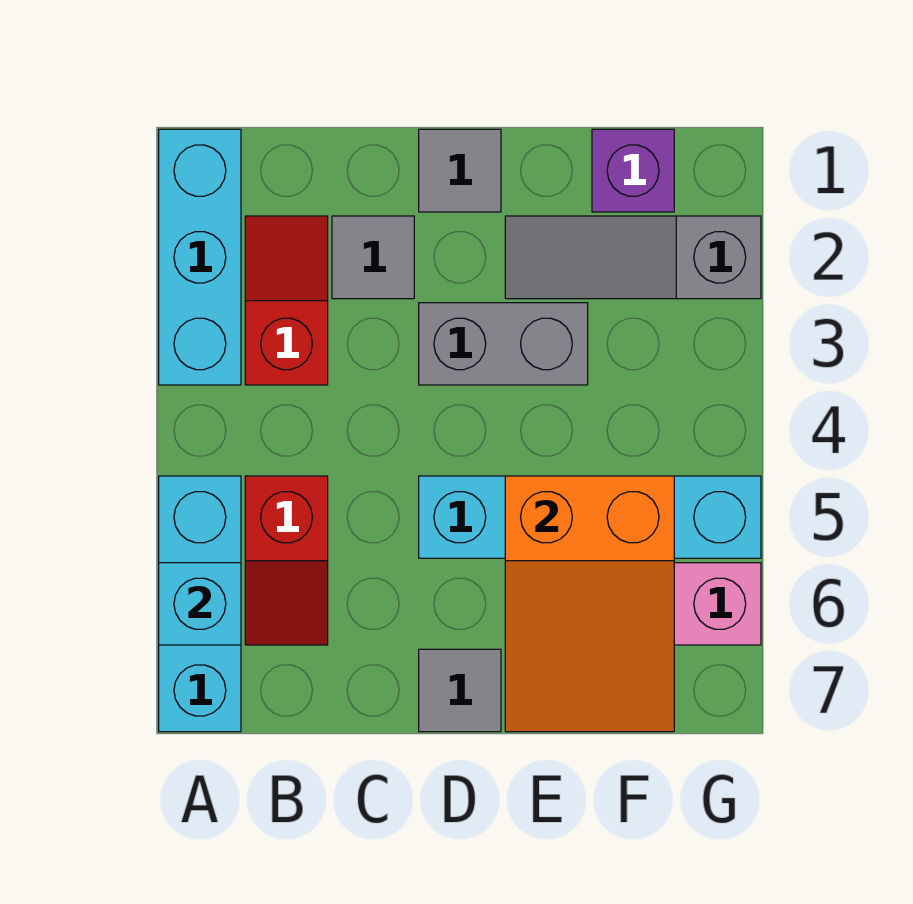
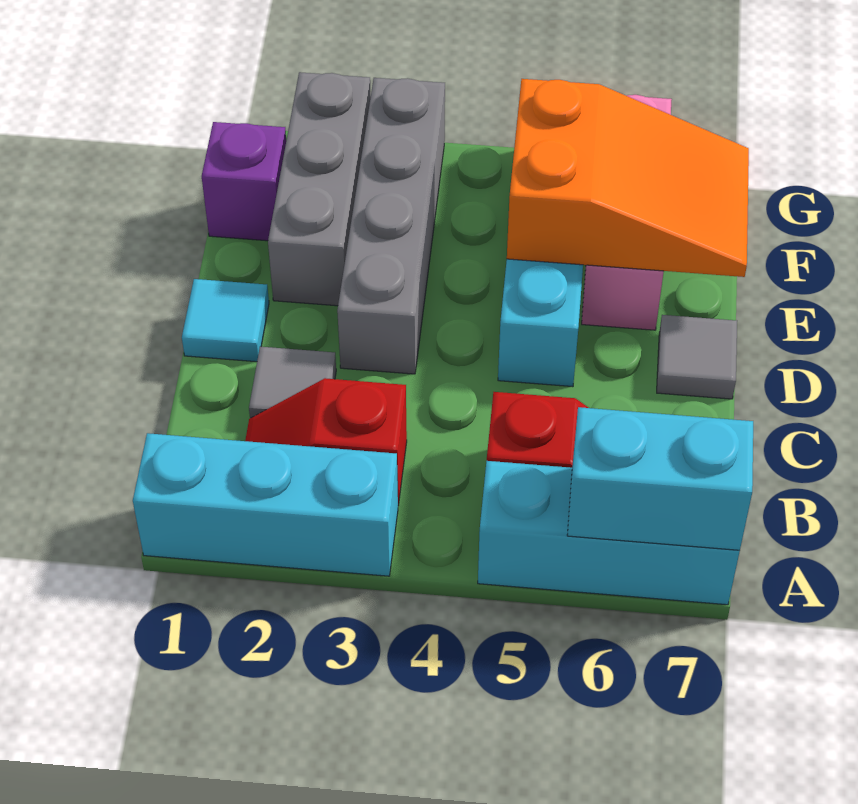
cyan brick A6 level 2 -> cyan brick A6:A7 level 2
grey tile D1 level 1 -> cyan tile D1 level 1
grey brick D3:E3 level 1 -> grey brick D3:G3 level 1
grey slope E2:G2 level 1 top G -> grey brick E2:G2 level 1

